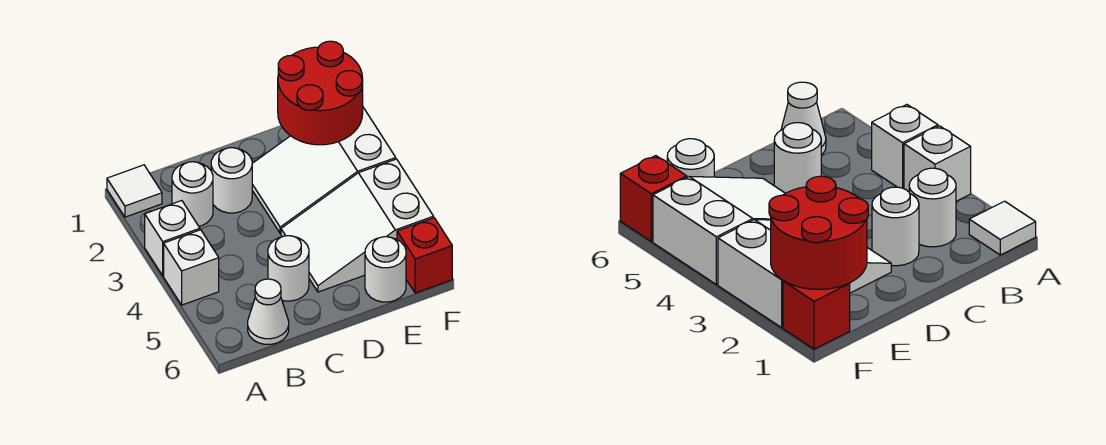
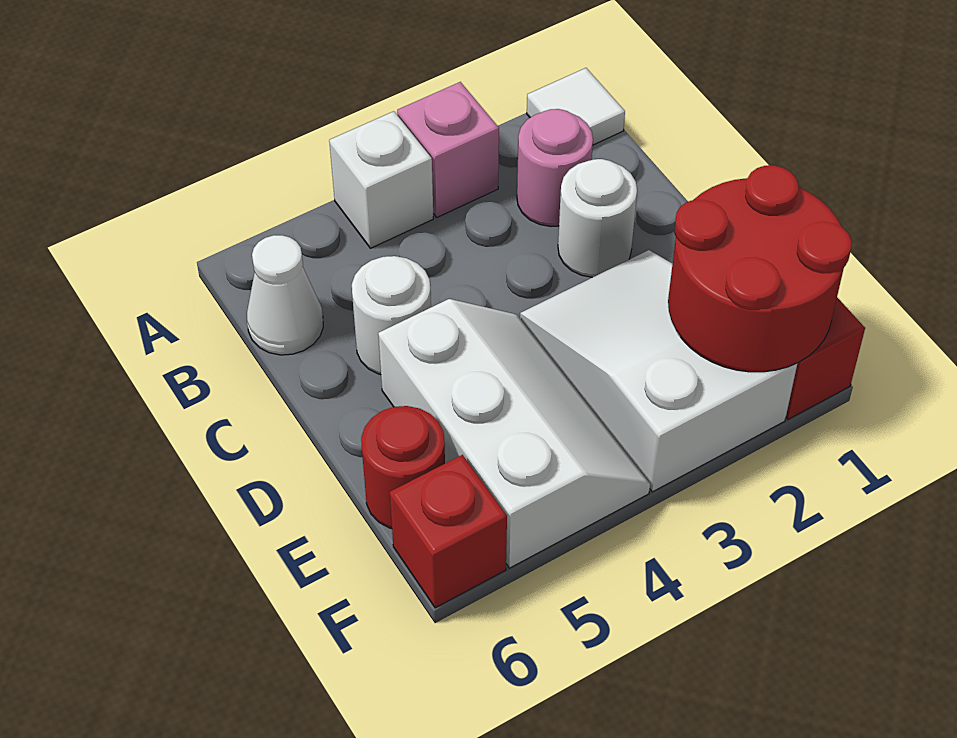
white brick A3 level 1 -> pink brick A3 level 1
white round brick B2 level 1 -> pink round brick B2 level 1
white slope D4:F5 level 1 top F -> white slope D4:F5 level 1 top 5
white round brick E6 level 1 -> red round brick E6 level 1

